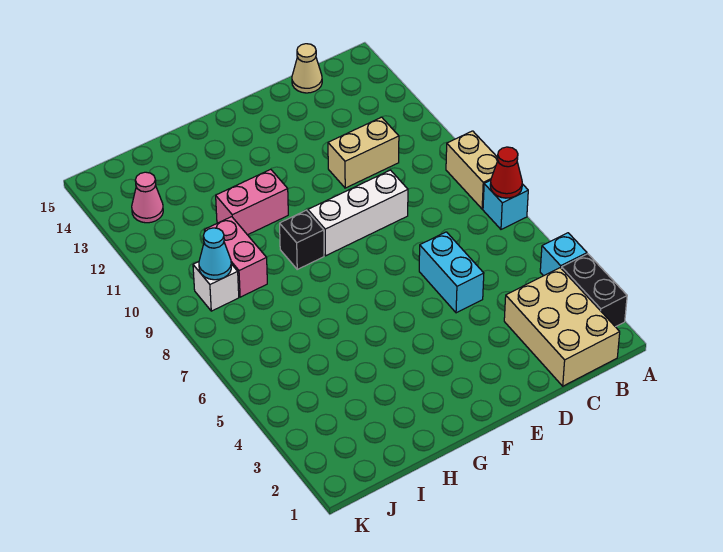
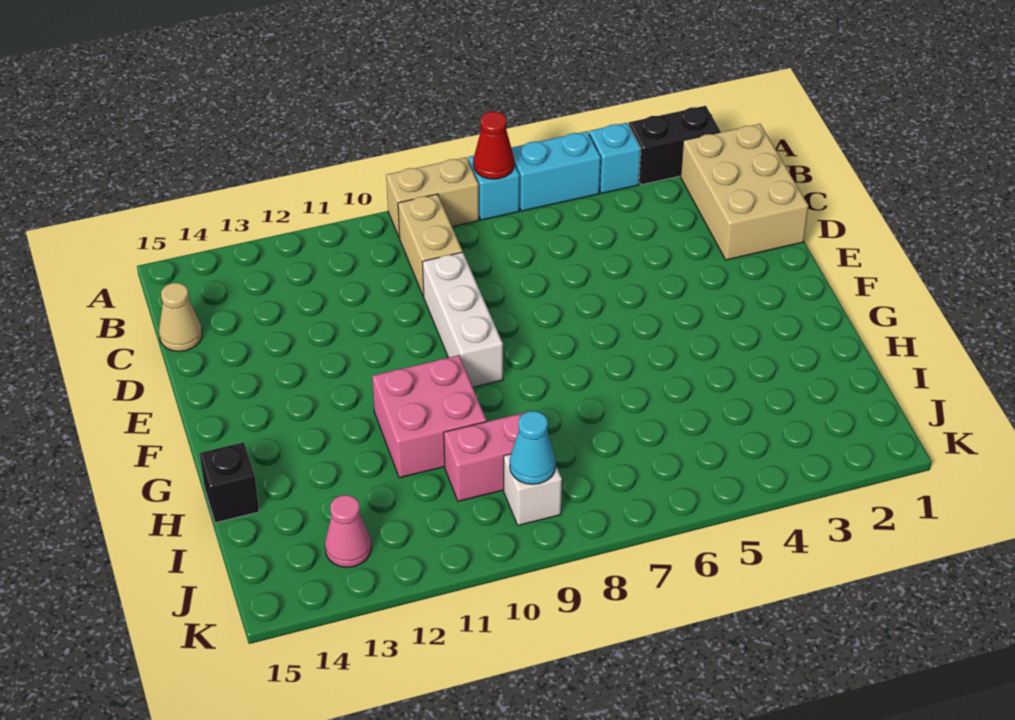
tan brick B1:C3 level 1 -> tan brick B1:D2 level 1
tan brick C11:D11 level 1 -> tan brick B9:C9 level 1
cyan brick D5:D6 level 1 -> cyan brick A5:A6 level 1
black brick G9 level 1 -> black brick H15 level 1
pink brick G11:H11 level 1 -> pink brick G10:H11 level 1

